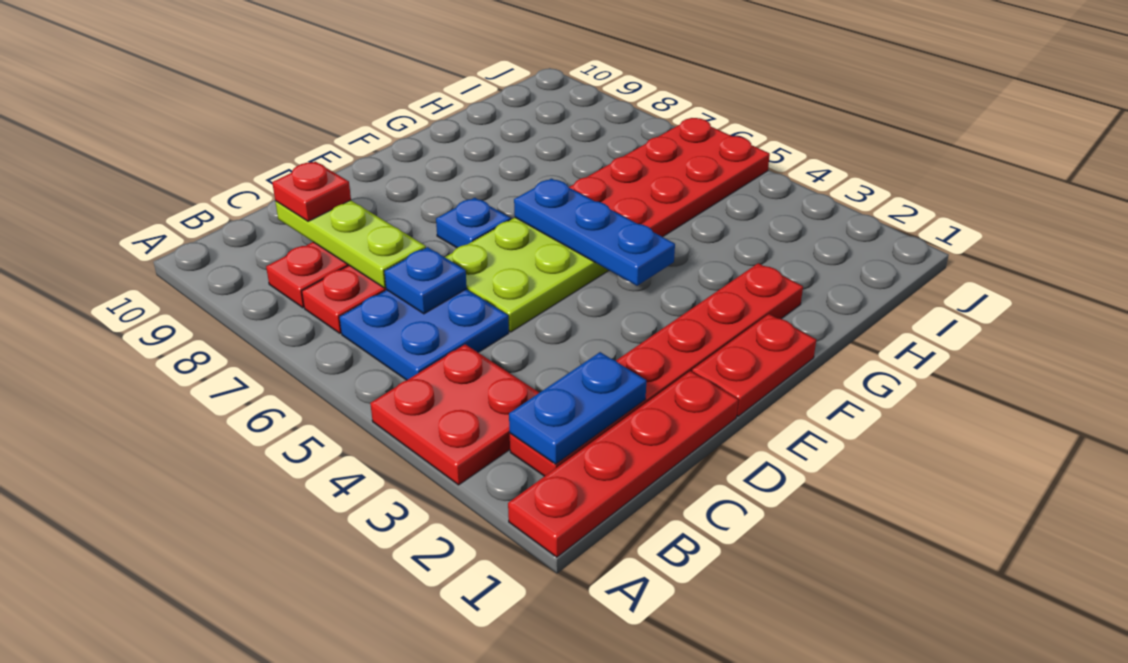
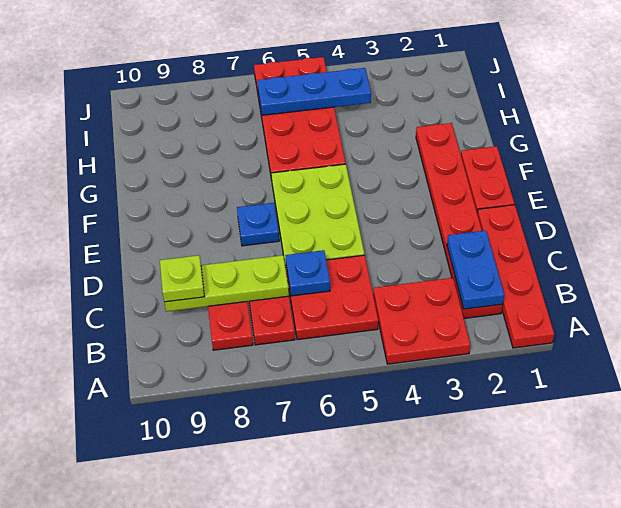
blue plate B5:C6 level 1 -> red plate B5:C6 level 1
red plate C9 level 3 -> lime plate C9 level 3
blue plate F4:F6 level 2 -> blue plate I4:I6 level 2

